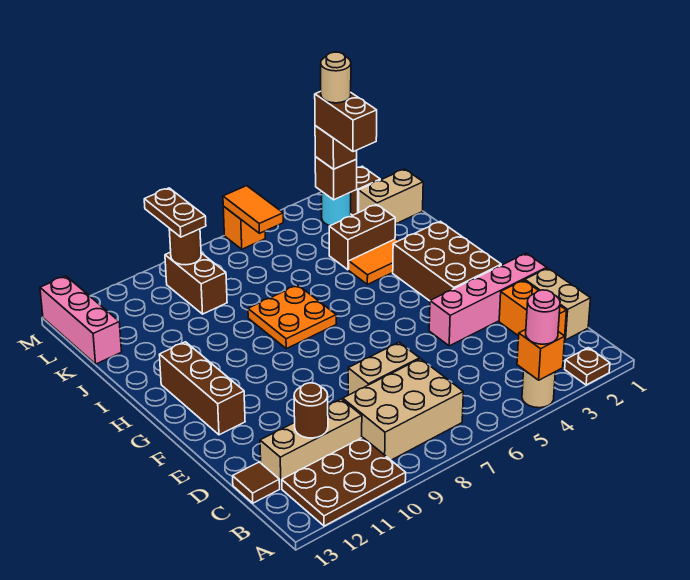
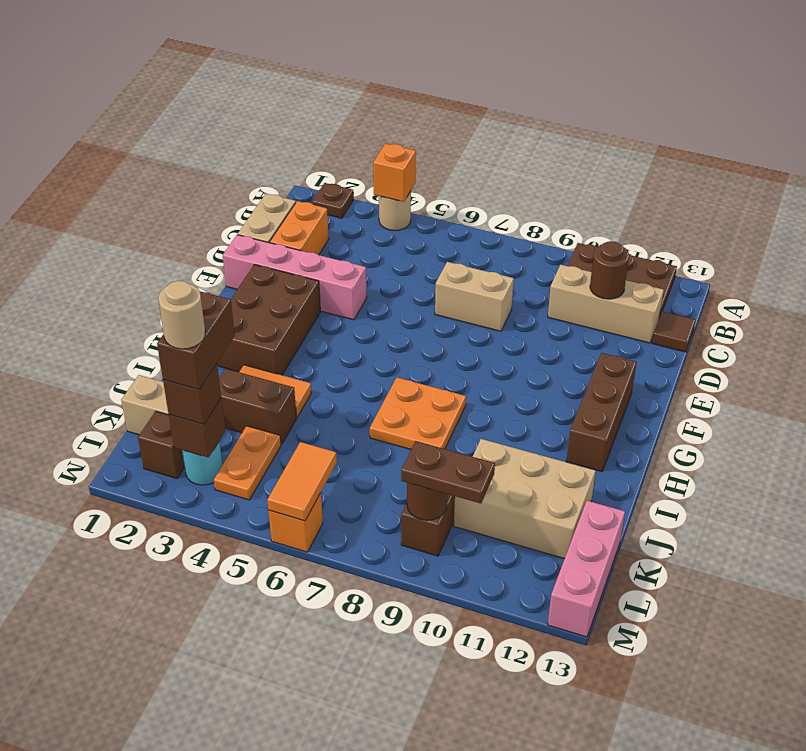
pink round brick A4 level 3 -> none
tan brick B7:C9 level 1 -> tan brick J10:K12 level 1
none -> orange plate K4:L4 level 1
brown plate L9:M9 level 3 -> brown plate L9:L10 level 3

